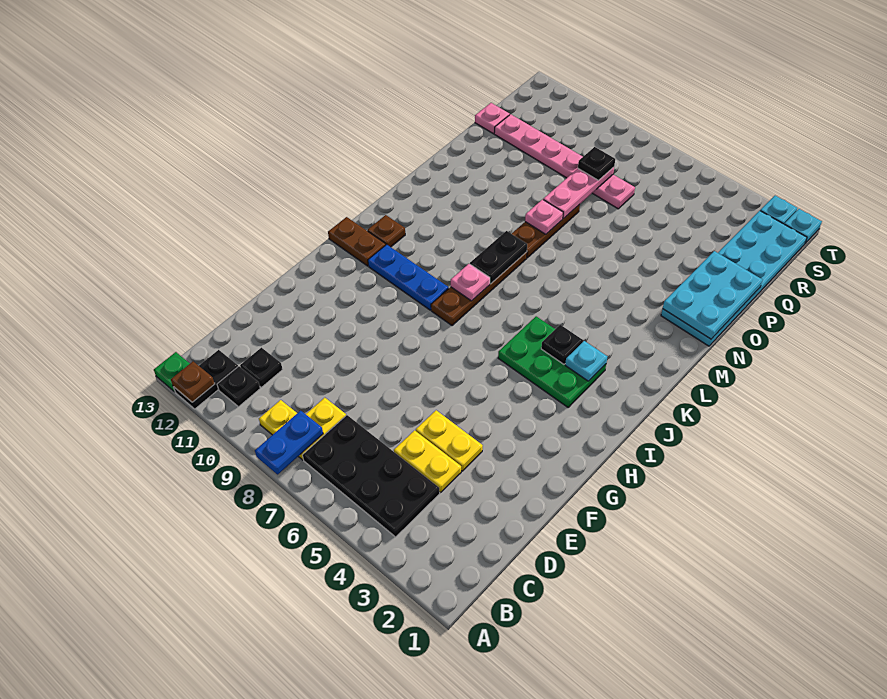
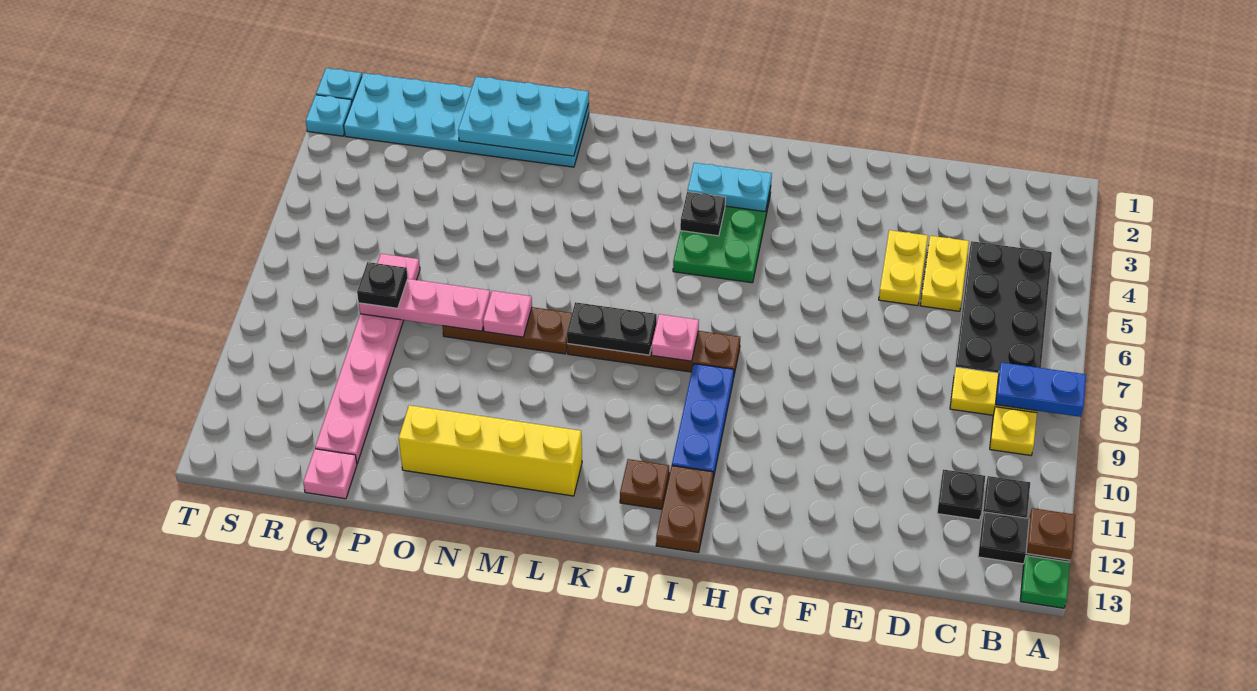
cyan plate J3 level 2 -> cyan plate I3:J3 level 2
none -> yellow brick L12:O12 level 1

